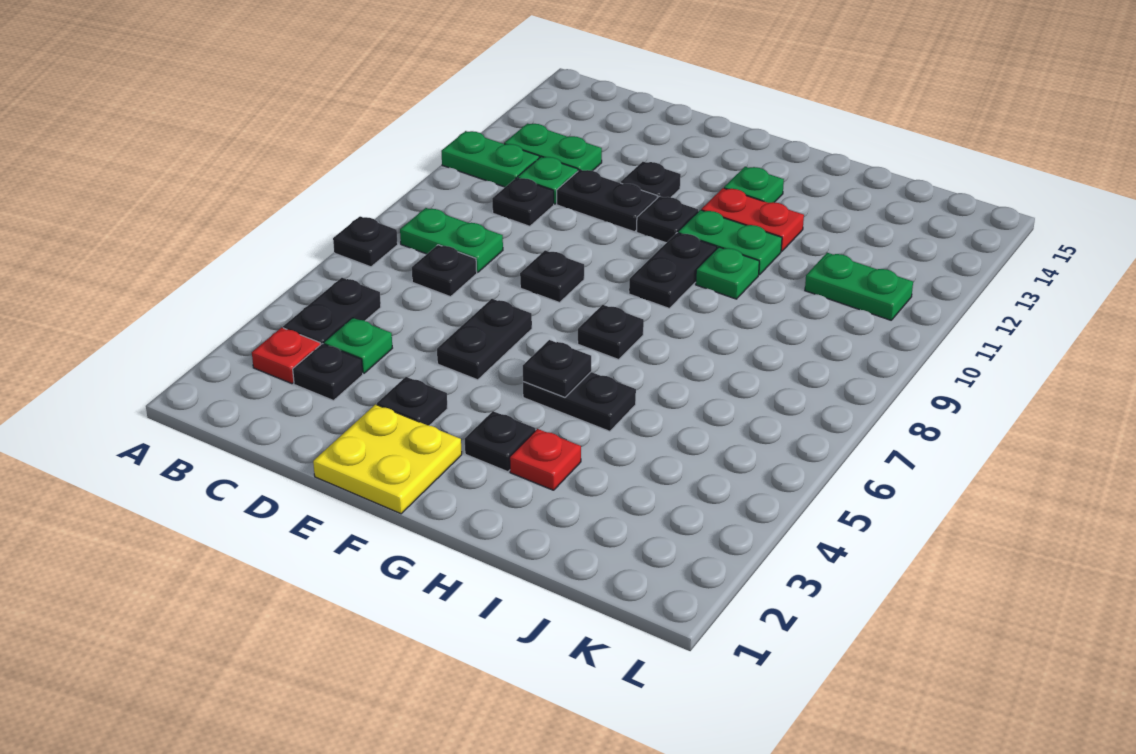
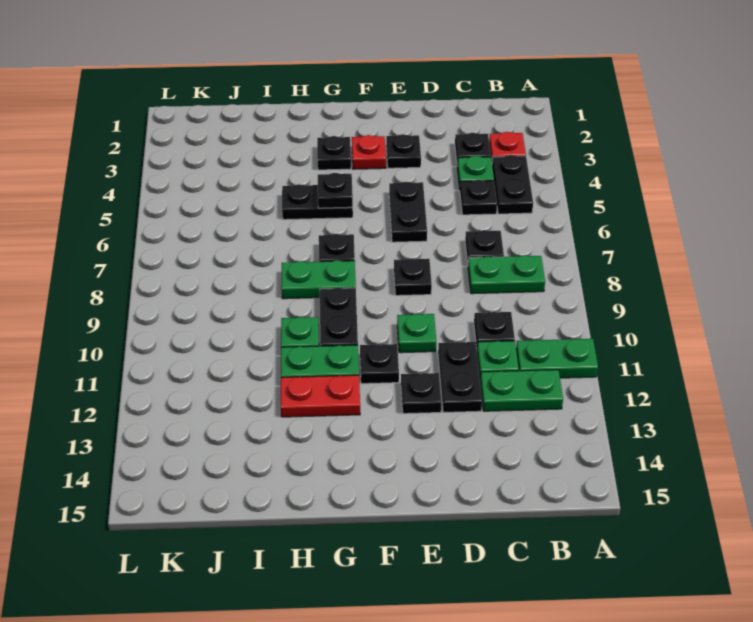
black plate A7 level 1 -> black plate C5 level 1
black plate D11:E11 level 1 -> black plate D11:D12 level 1
yellow plate E1:F2 level 1 -> none
green plate G13 level 1 -> green plate E10 level 1
red plate H3 level 1 -> red plate F3 level 1
green plate J11:K11 level 1 -> green plate G8:H8 level 1

